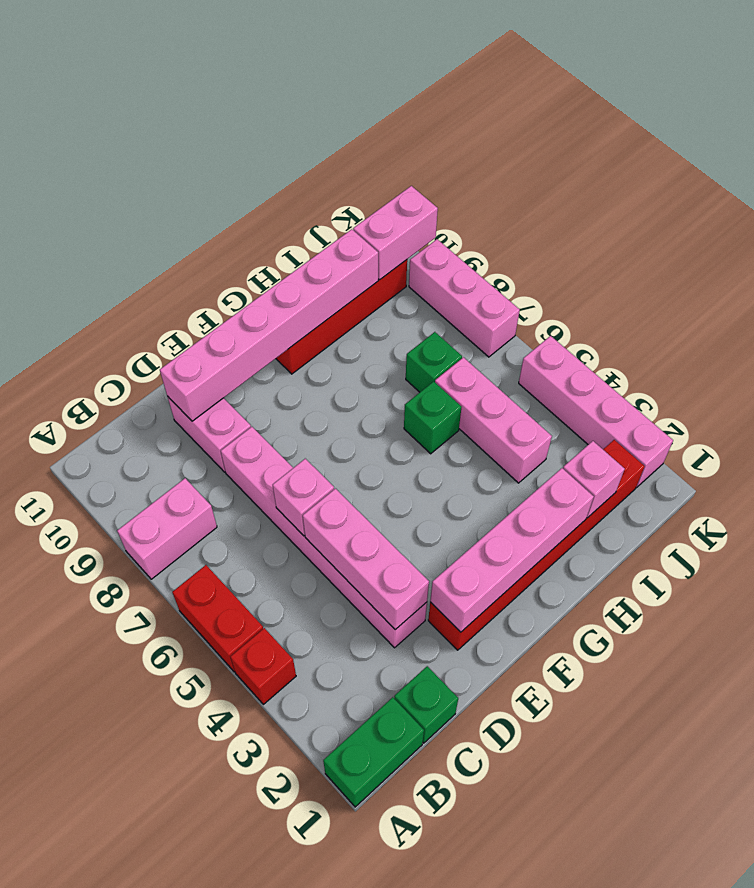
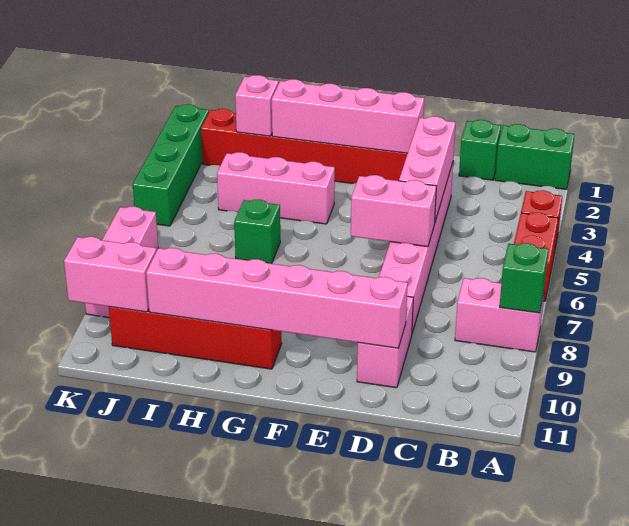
pink brick D6 level 2 -> pink brick D6:E6 level 2
pink brick I4:I6 level 1 -> pink brick G4:I4 level 1
green brick I7 level 1 -> green brick A8 level 2
pink brick K2:K5 level 1 -> green brick K2:K5 level 1

